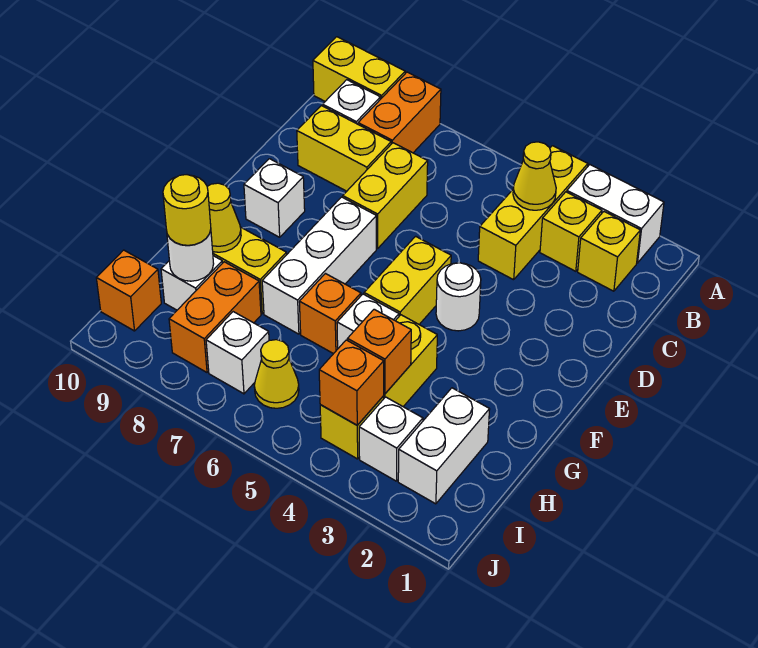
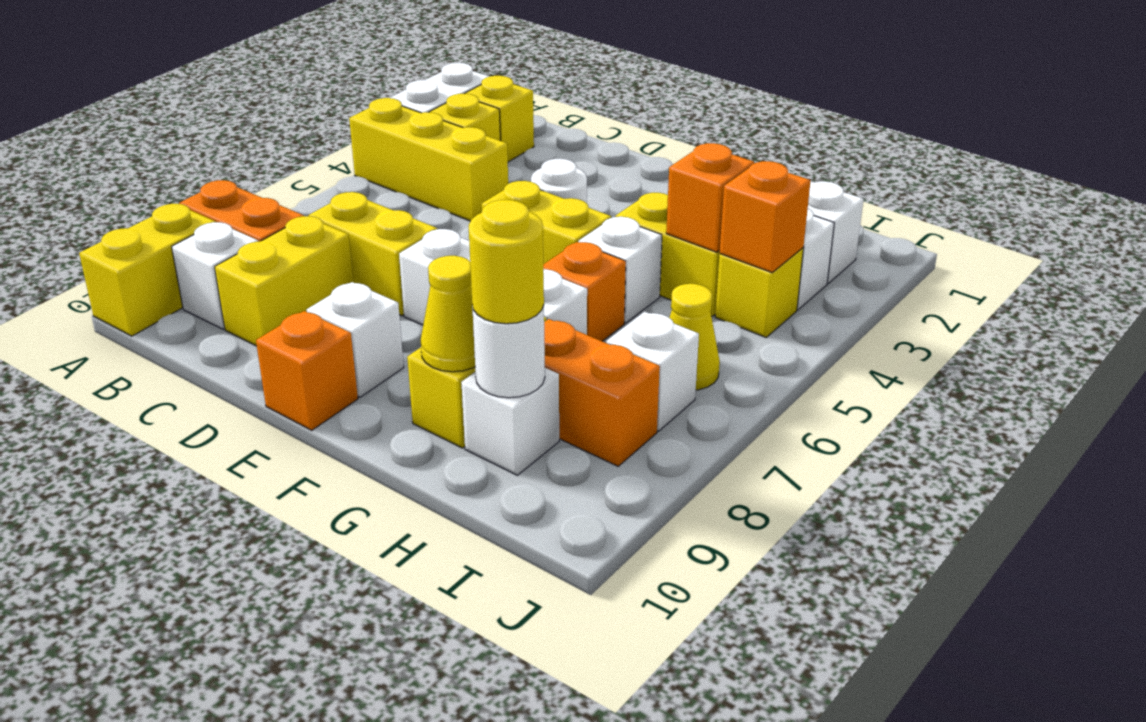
yellow cone B4 level 2 -> none
orange brick I10 level 1 -> orange brick E10 level 1

